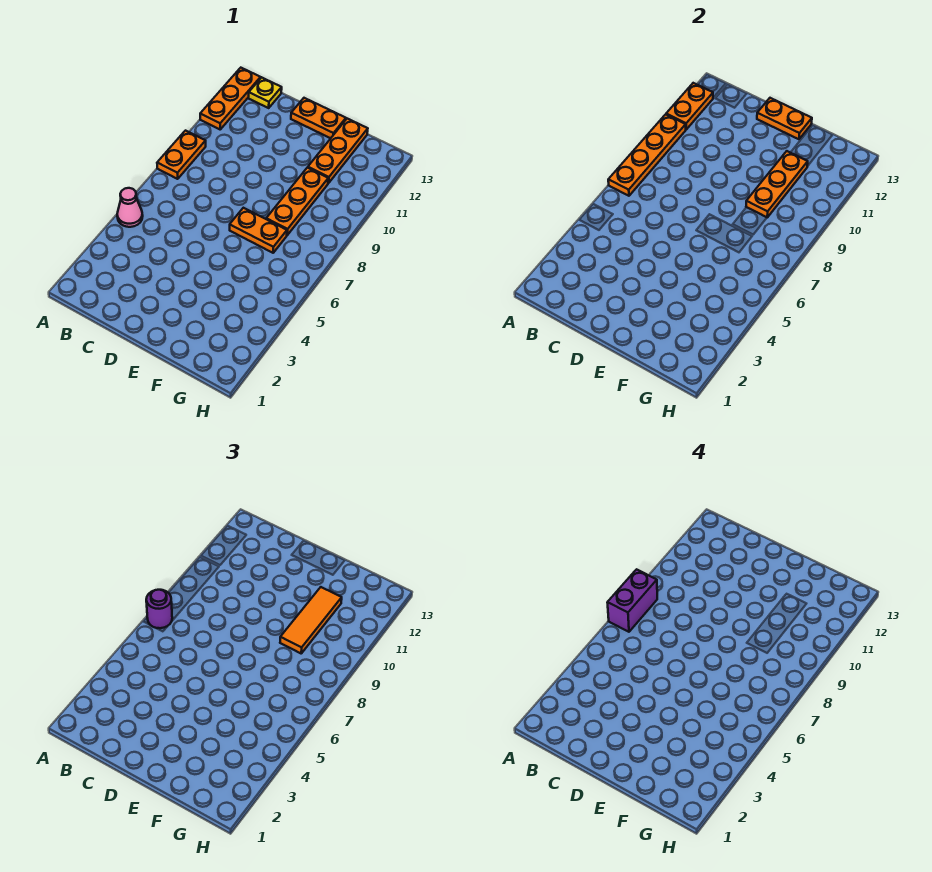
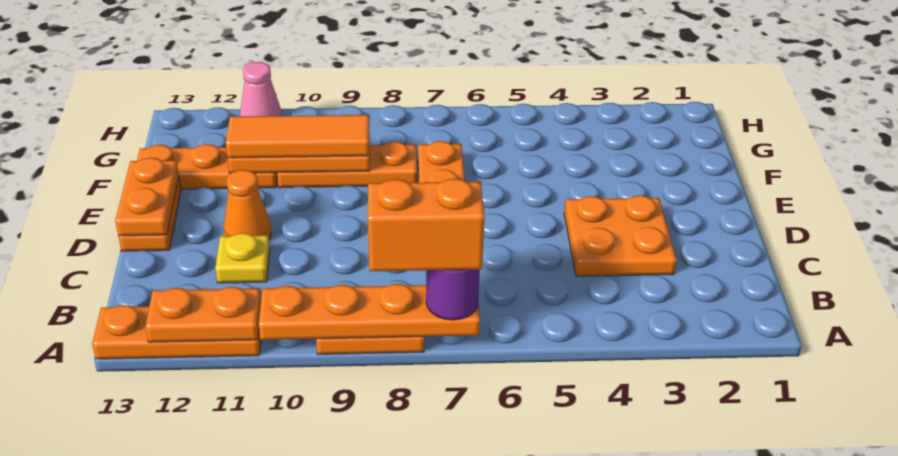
pink cone A5 level 1 -> pink cone H11 level 1
purple brick A7:A8 level 4 -> orange brick A7:A8 level 4
yellow plate B13 level 1 -> yellow plate C11 level 1
none -> orange plate C3:D4 level 1
none -> orange cone D11 level 1

